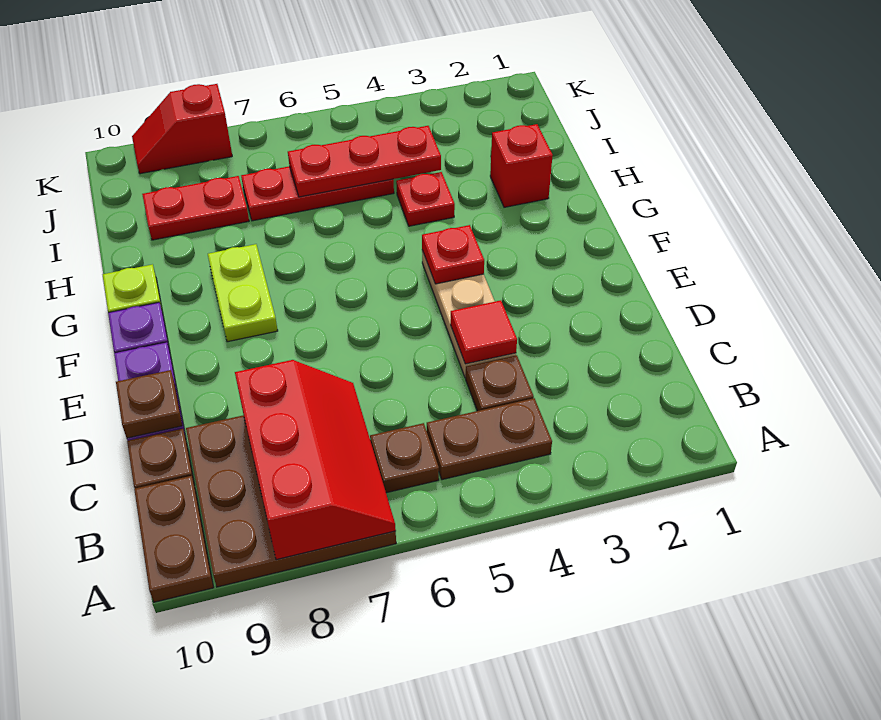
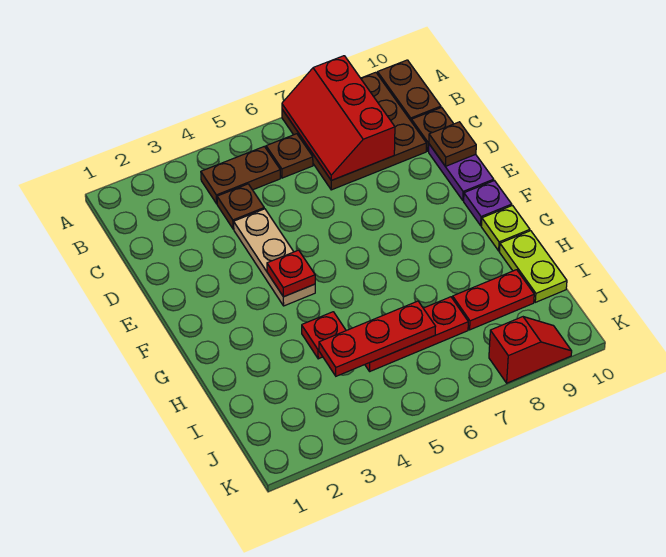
red tile D4 level 2 -> none
lime plate F8:G8 level 1 -> lime plate H10:I10 level 1
red brick H2 level 1 -> none

